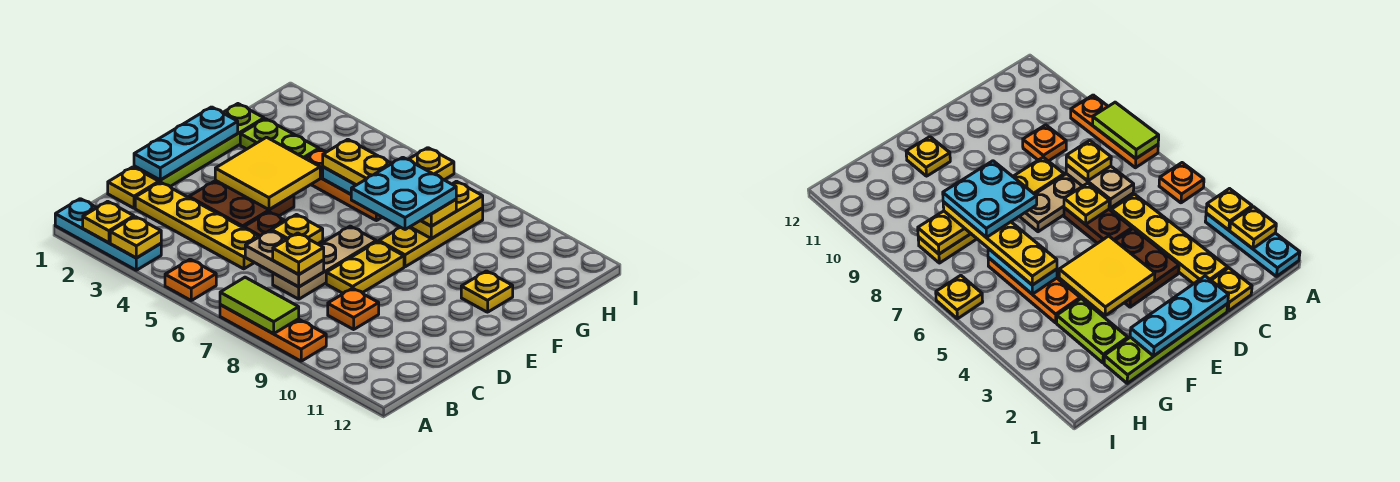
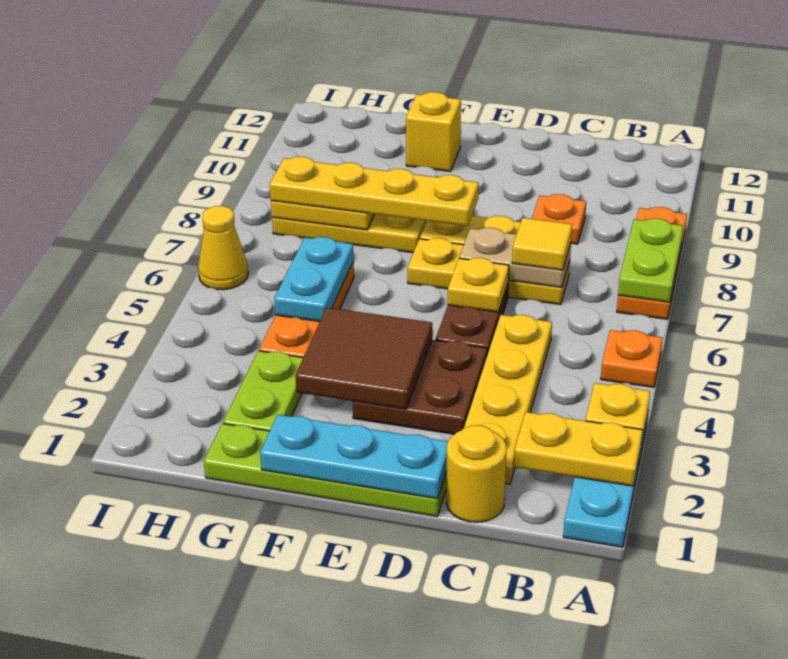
yellow plate A2 level 2 -> yellow plate A2:B2 level 2
lime tile A7:A8 level 2 -> lime plate A7:A8 level 2
yellow plate C1 level 1 -> yellow round brick C1 level 1
tan plate C6:C7 level 2 -> tan plate C7:D7 level 2
tan plate C7:E7 level 1 -> yellow plate C7:E7 level 1
yellow plate C7 level 3 -> yellow tile C7 level 3
yellow tile E3:F4 level 2 -> brown tile E3:F4 level 2
cyan plate F7:G8 level 4 -> none
yellow plate F11 level 1 -> yellow brick F11 level 1
yellow plate G5:G8 level 3 -> yellow plate E8:H8 level 3
yellow plate I6 level 1 -> yellow cone I6 level 1

